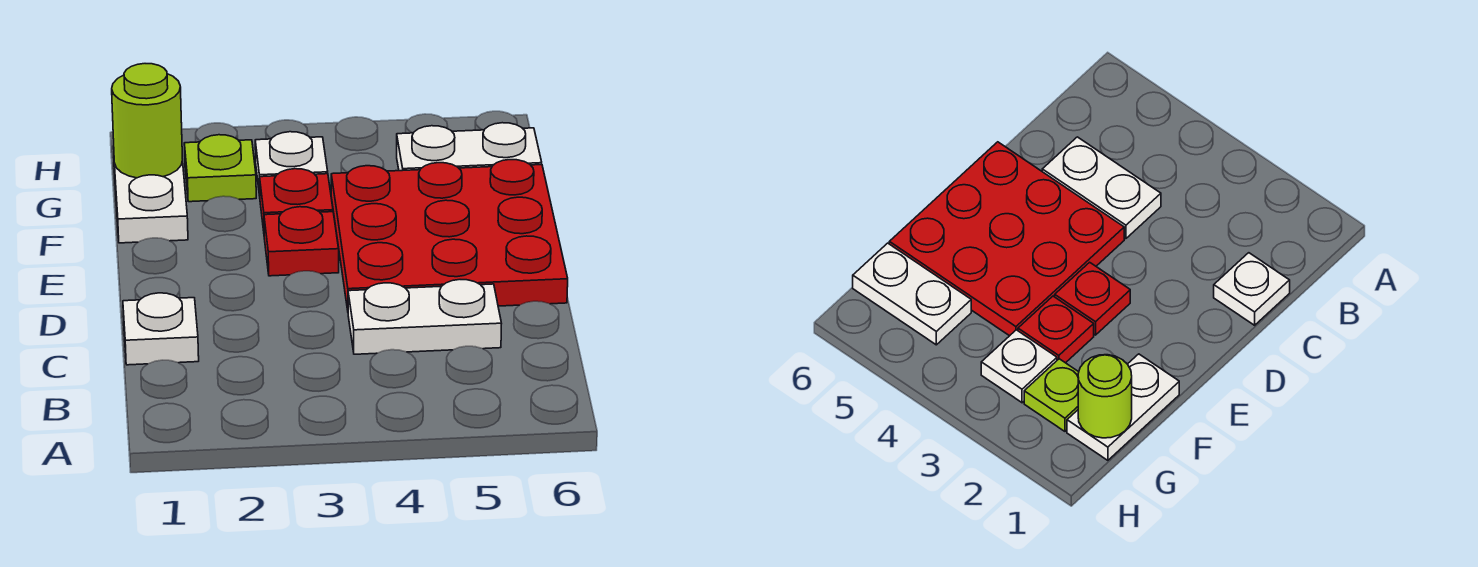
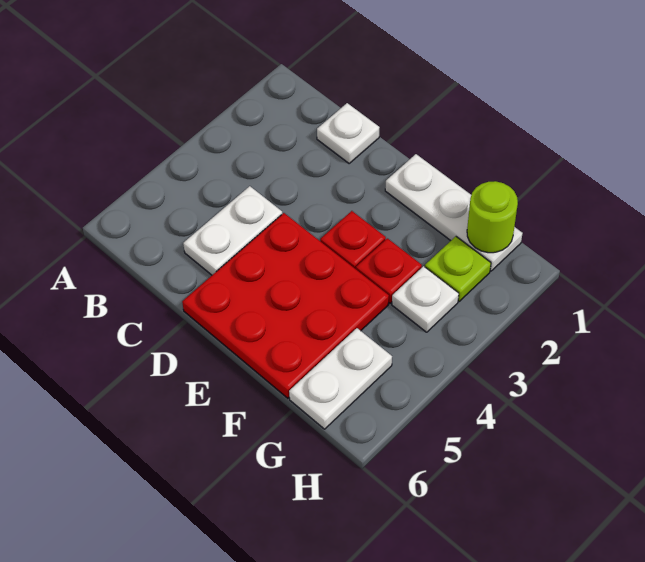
white plate F1:G1 level 1 -> white plate E1:G1 level 1

